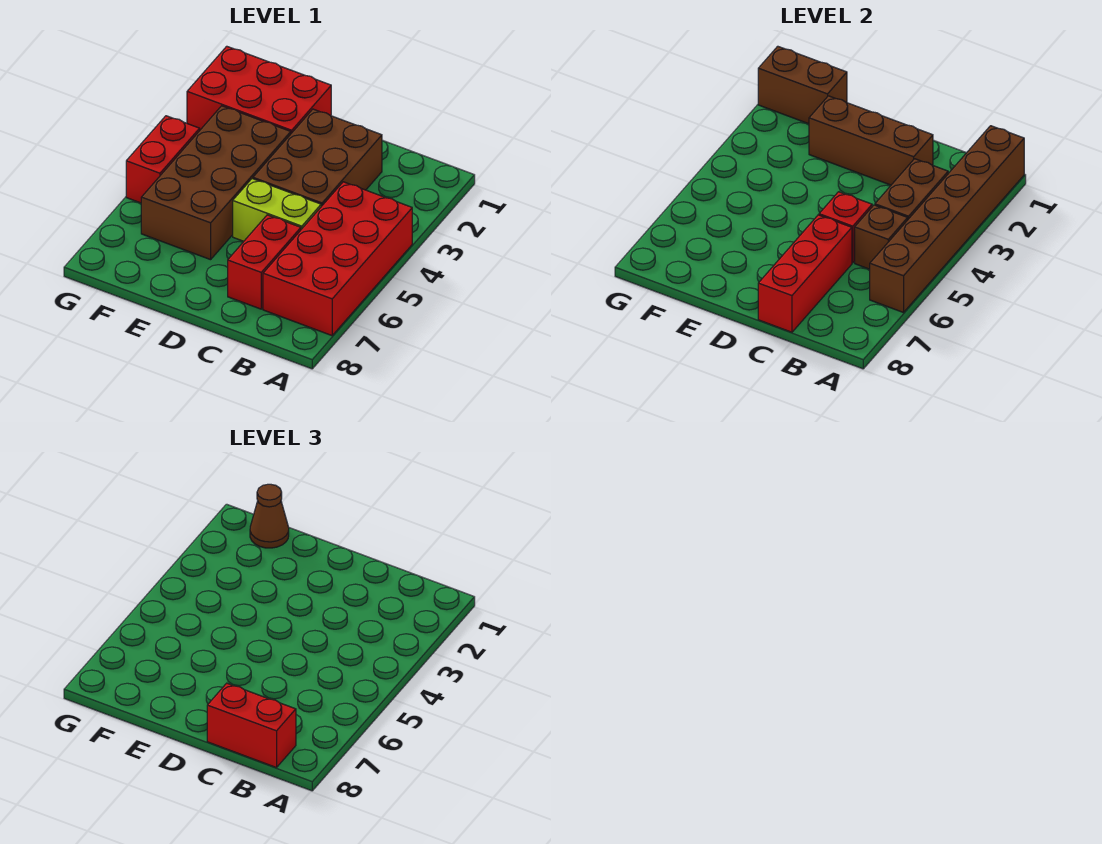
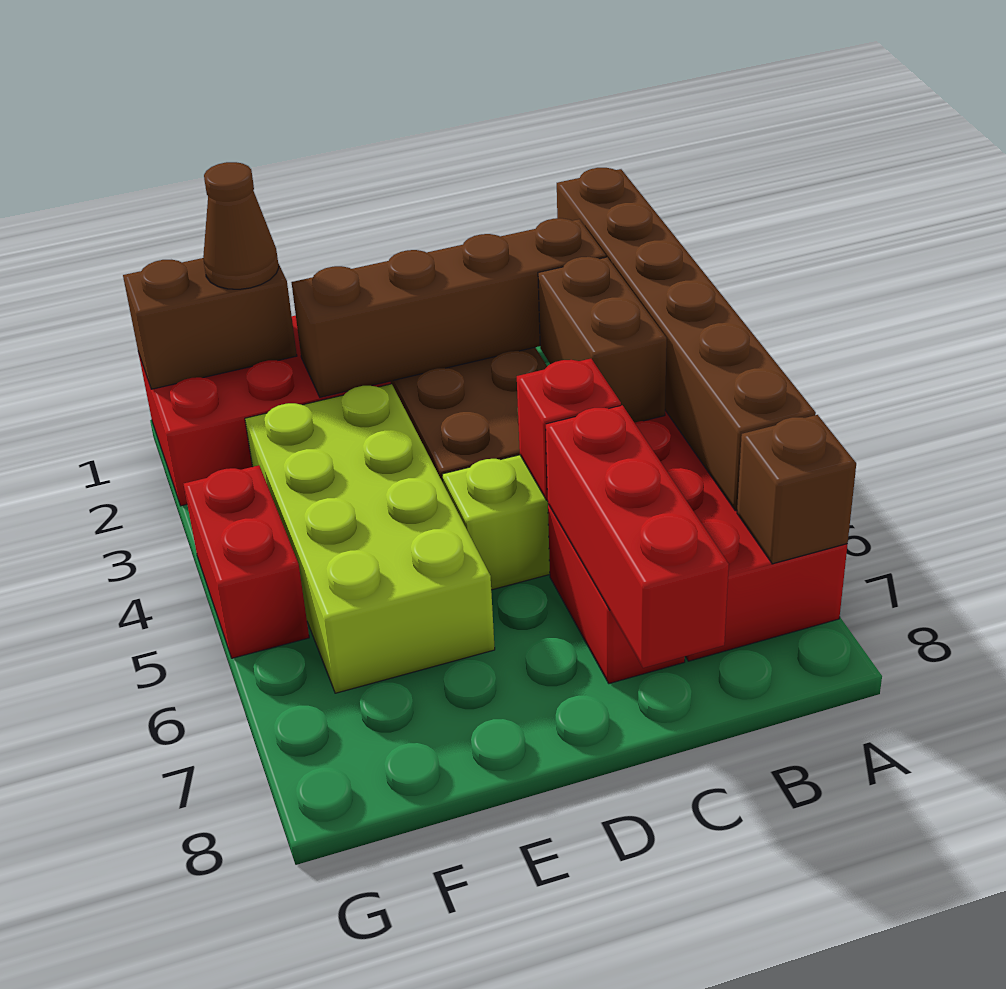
brown brick B5 level 2 -> brown brick A7 level 2
red brick B8:C8 level 3 -> none
brown brick C2:E2 level 2 -> brown brick B2:E2 level 2
brown brick E3:F6 level 1 -> lime brick E3:F6 level 1

